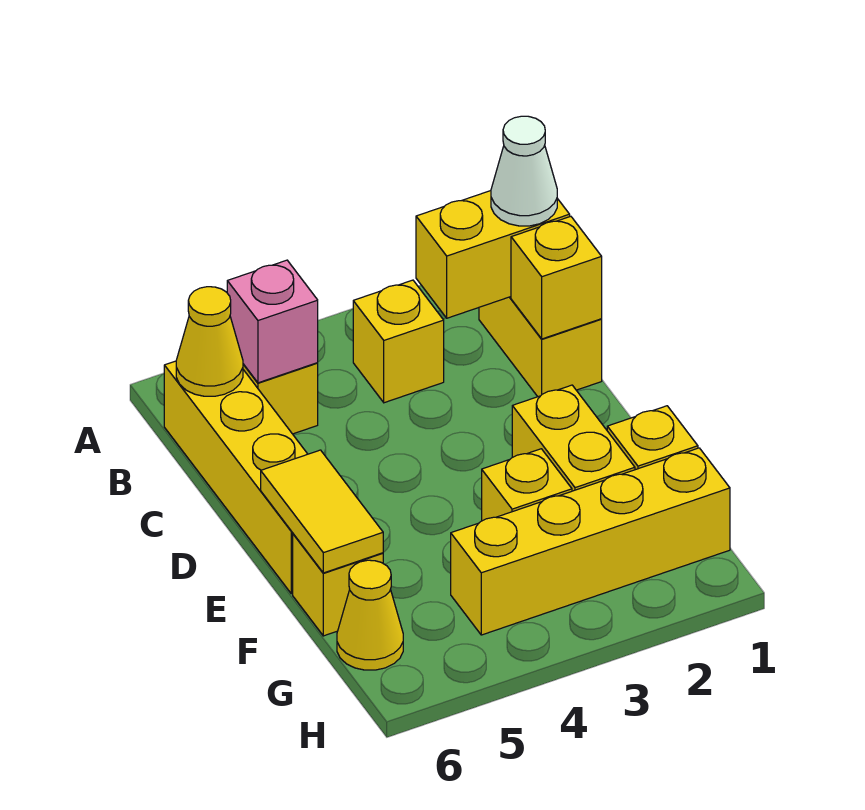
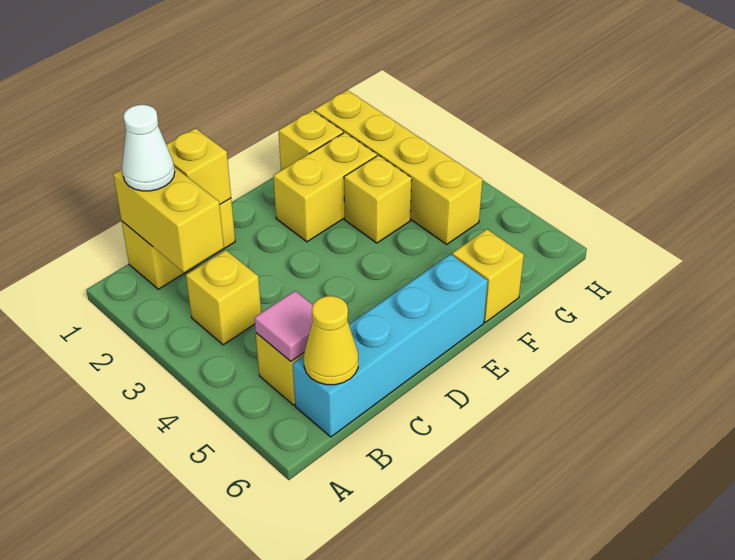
pink brick B5 level 2 -> pink tile B5 level 2
yellow brick B6:E6 level 1 -> cyan brick B6:E6 level 1
yellow tile E6:F6 level 2 -> none
yellow cone G6 level 1 -> none

